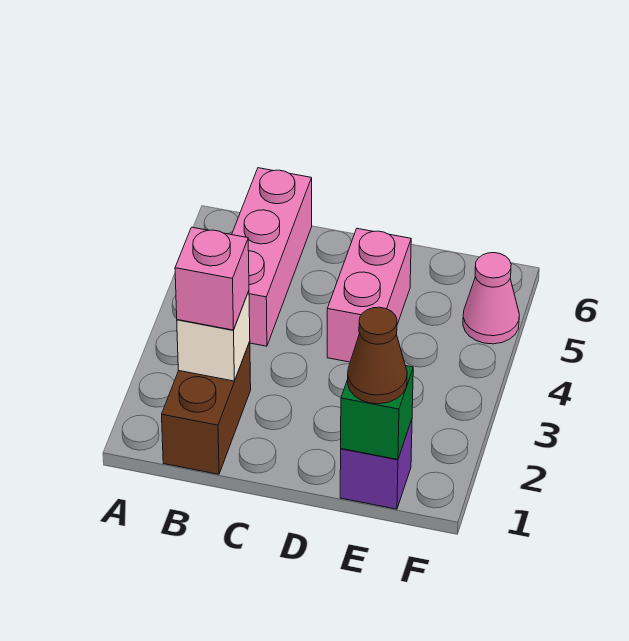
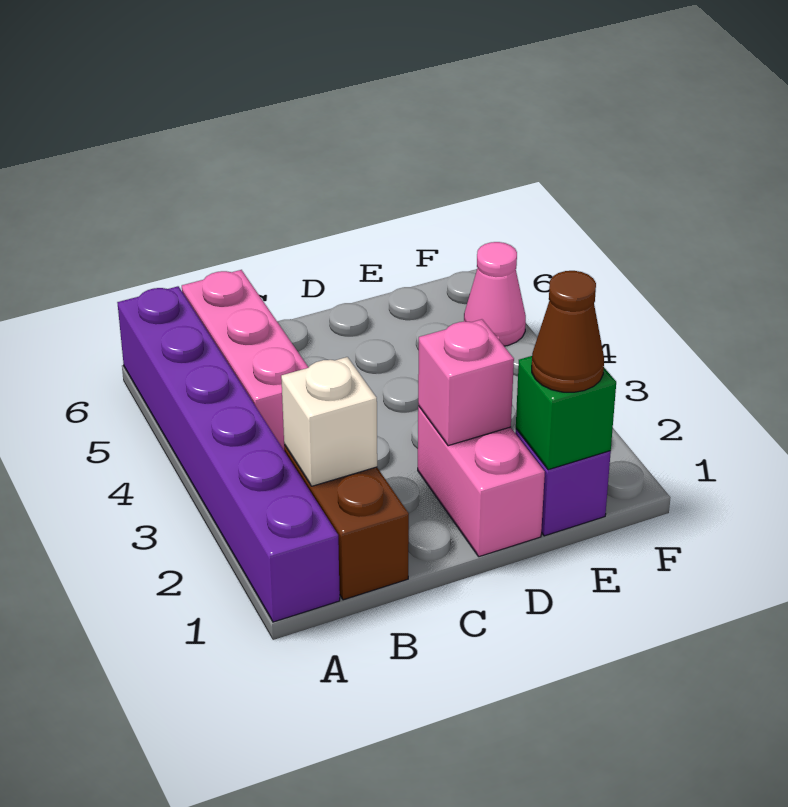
none -> purple brick A1:A6 level 1
pink brick B2 level 3 -> pink brick D2 level 2
pink brick D4:D5 level 1 -> pink brick D1:D2 level 1

